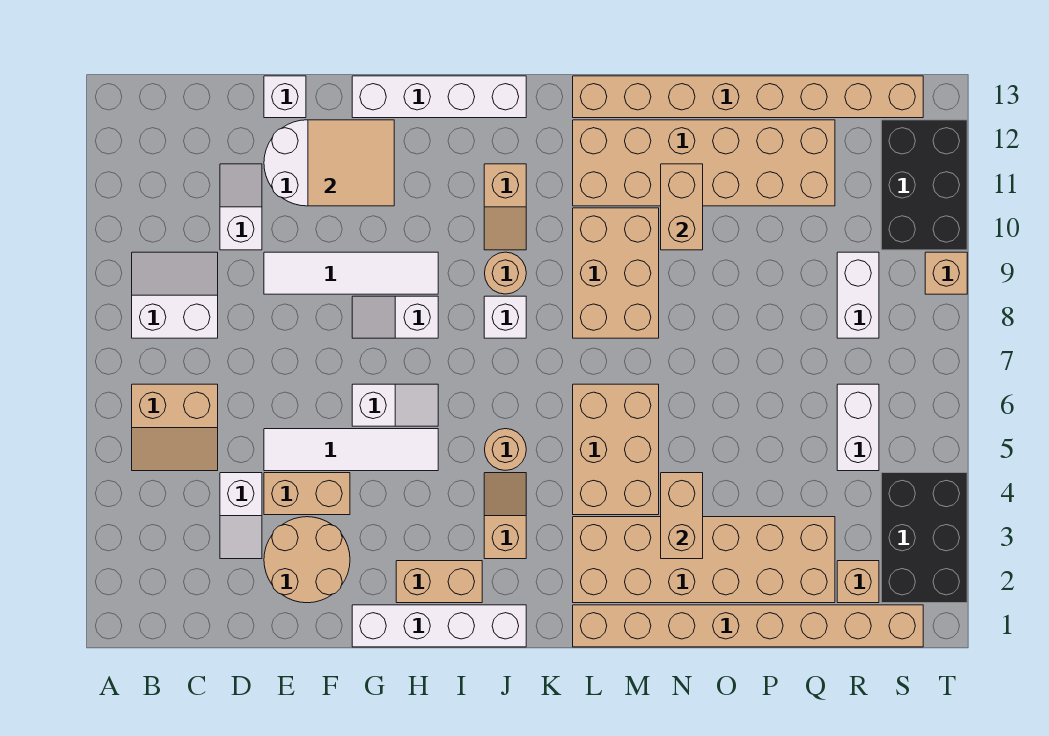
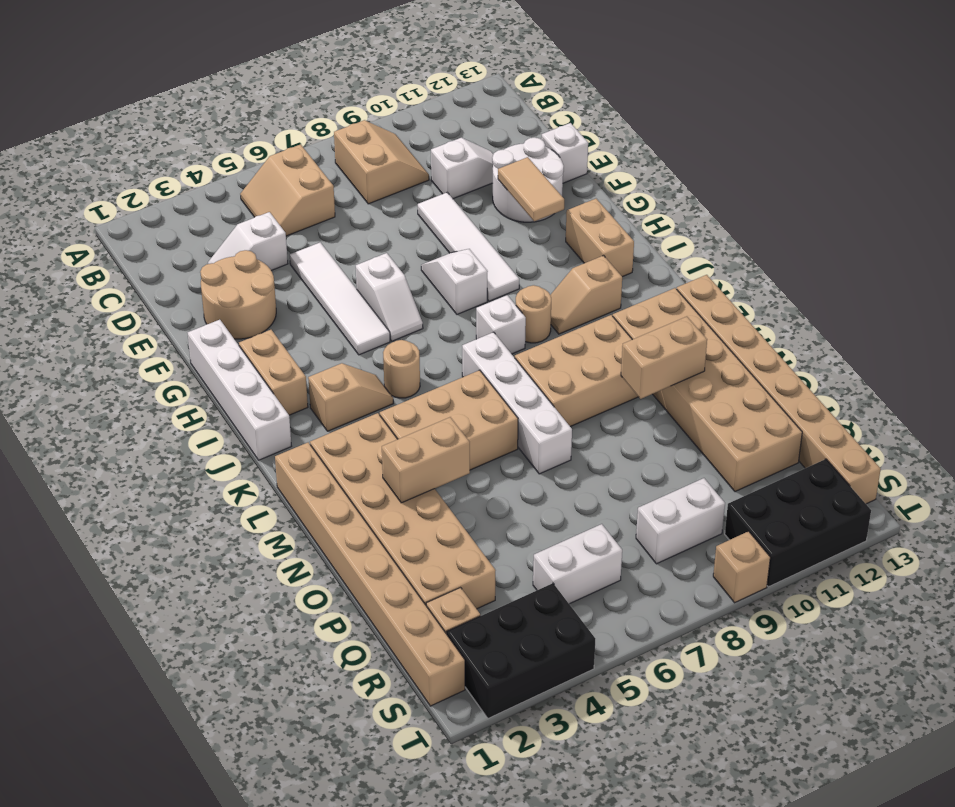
white slope B8:C9 level 1 top 8 -> tan slope B8:C9 level 1 top 8
tan brick E4:F4 level 1 -> tan brick H12:I12 level 1
tan tile F11:G12 level 2 -> tan tile F11:G11 level 2
white brick G13:J13 level 1 -> white brick K7:N7 level 1

